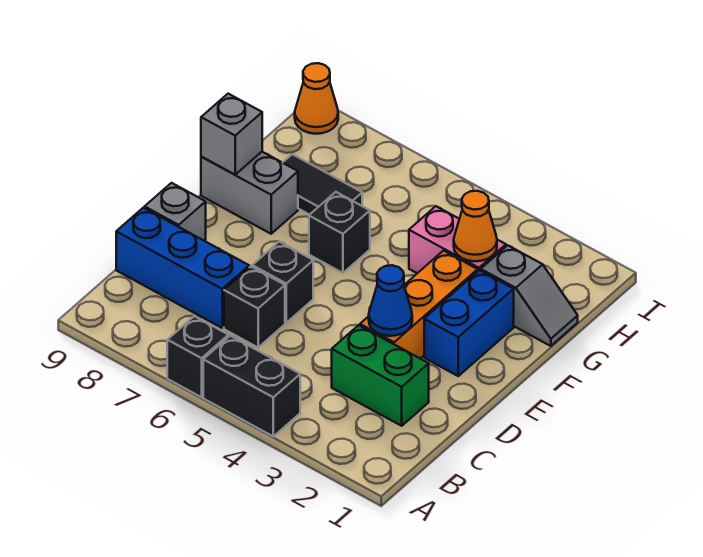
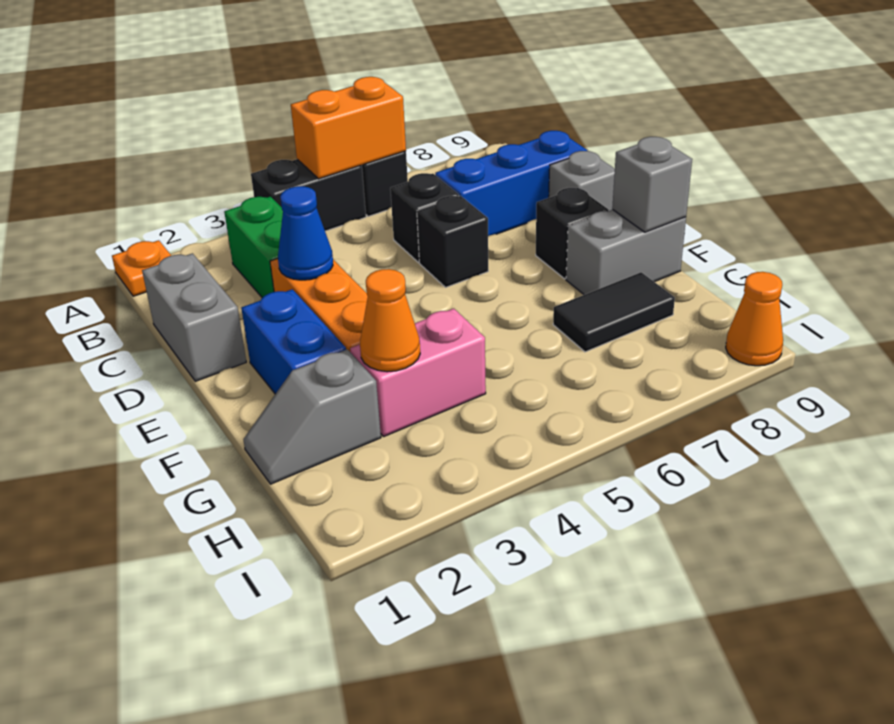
none -> orange plate A1 level 1
none -> orange brick A5:A6 level 2
none -> grey brick C1:D1 level 1
green brick C2:C3 level 1 -> green brick B3:C3 level 1
black brick F6 level 1 -> black brick E8 level 1

